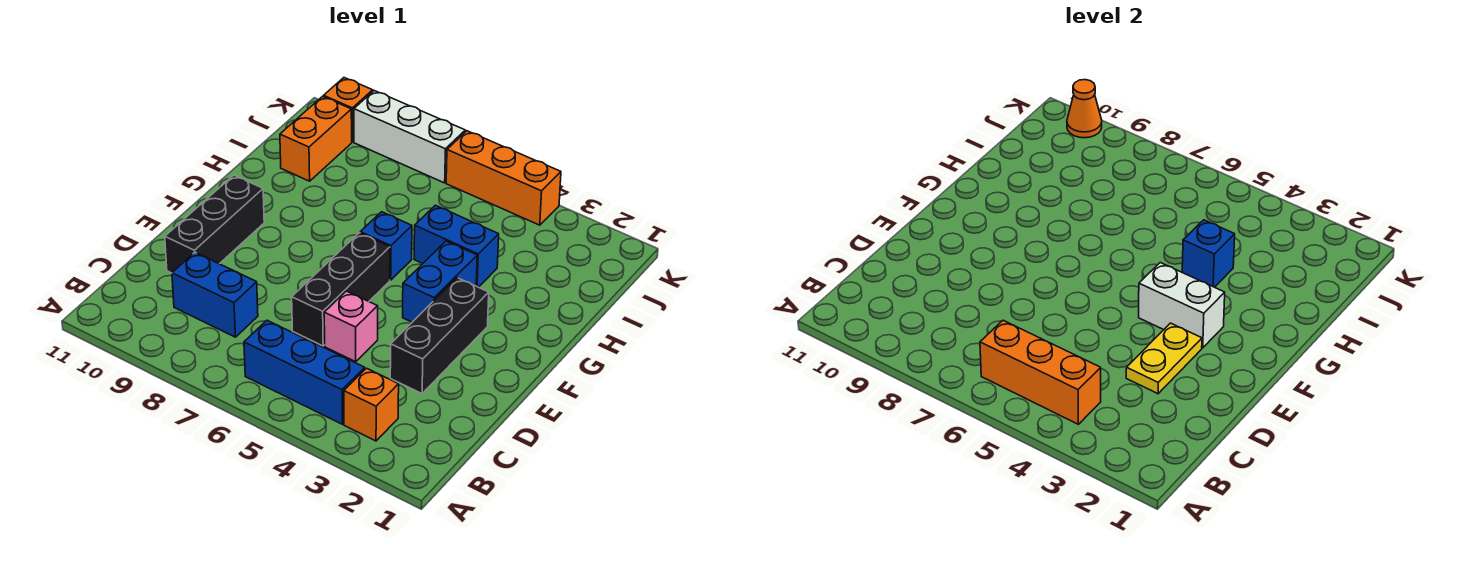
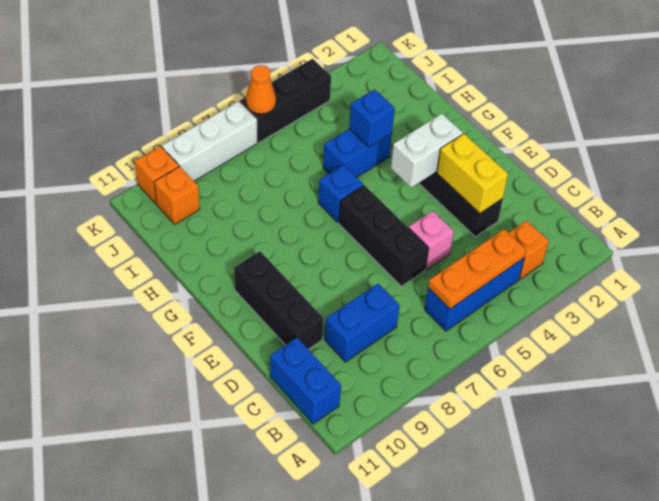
orange brick B4:B6 level 2 -> orange plate B4:B6 level 2
yellow plate D3:E3 level 2 -> yellow brick D3:E3 level 2
blue brick F4:G4 level 1 -> blue brick B11:C11 level 1
orange brick I10:J10 level 1 -> orange brick J10 level 1
orange brick K4:K6 level 1 -> black brick K4:K6 level 1
orange cone K10 level 2 -> orange cone K6 level 2

